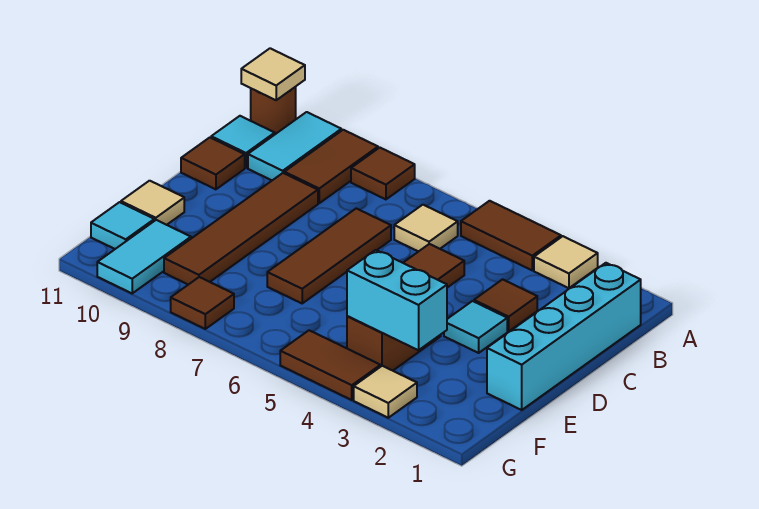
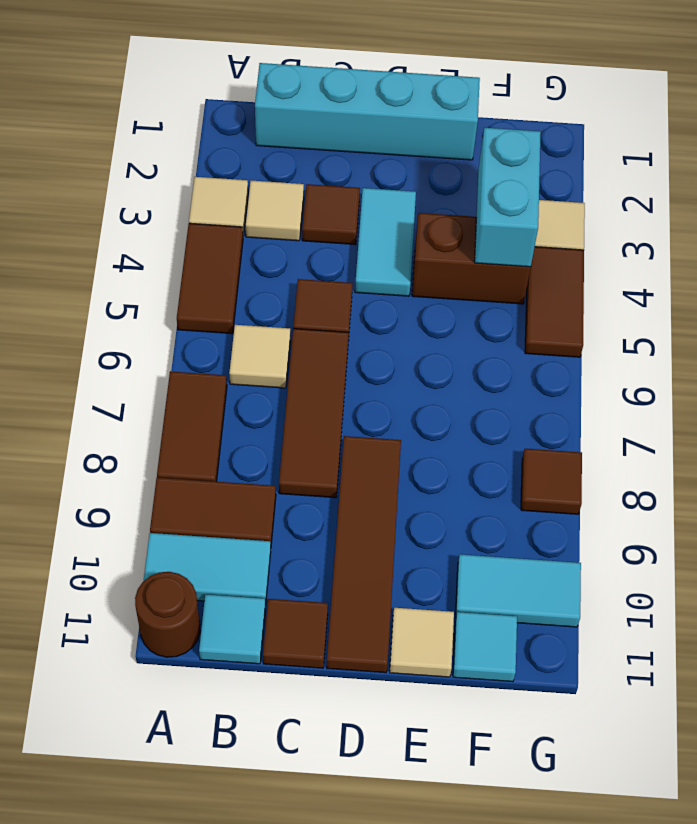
brown tile A8 level 1 -> brown tile A7:A8 level 1
tan tile A11 level 2 -> tan tile B3 level 1
brown tile C7:E7 level 1 -> brown tile C6:C8 level 1
brown tile C9:F9 level 1 -> brown tile D8:D11 level 1
cyan tile D3 level 1 -> cyan tile D3:D4 level 1

